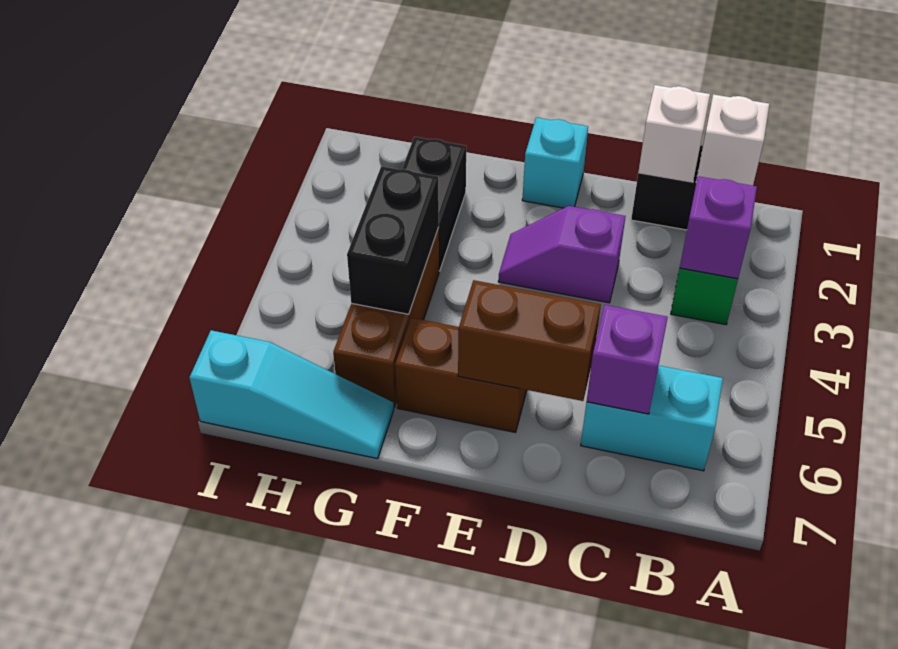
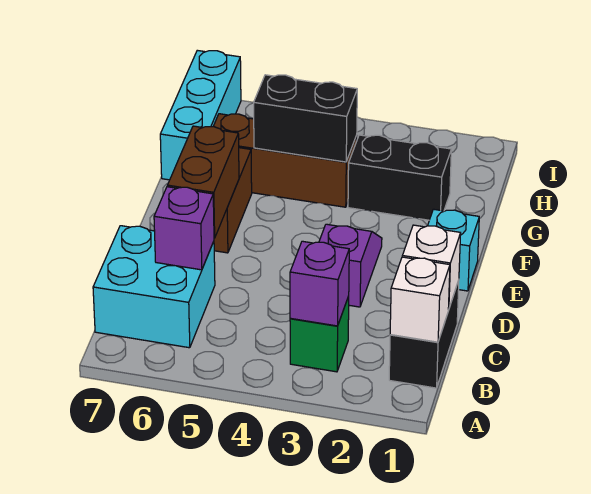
cyan brick B6:C6 level 1 -> cyan brick B6:C7 level 1
cyan slope G7:I7 level 1 top I -> cyan brick G7:I7 level 1

